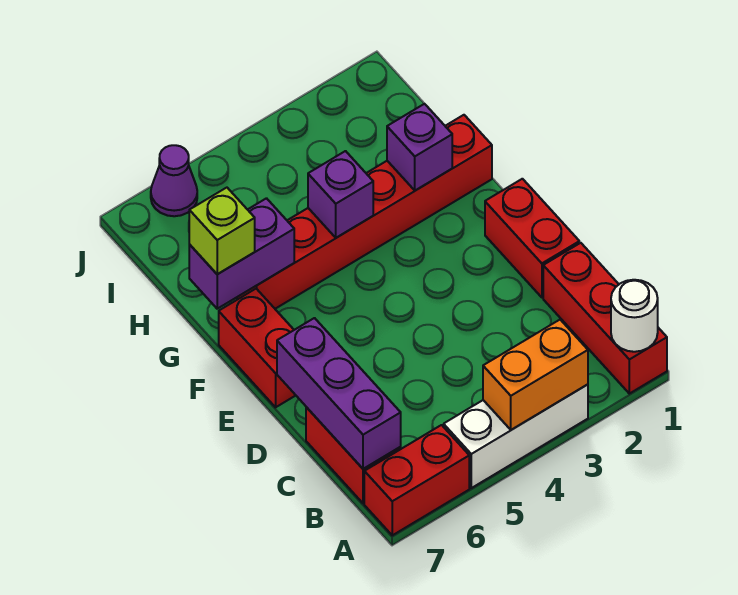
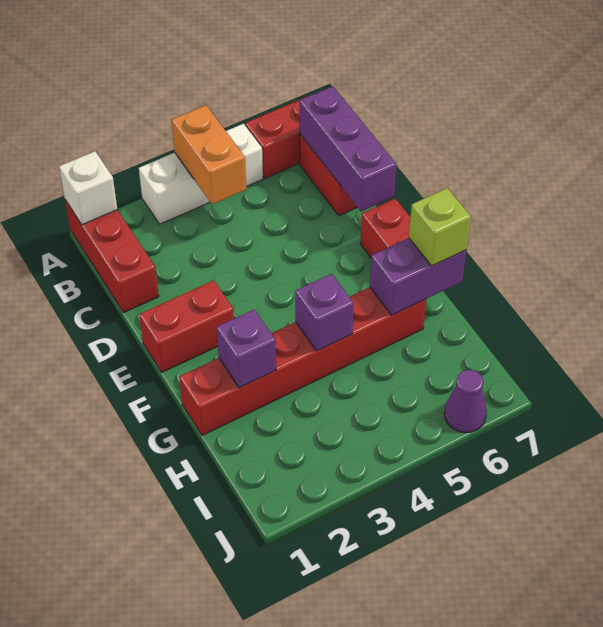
white round brick A1 level 2 -> white brick A1 level 2
orange brick A3:A4 level 2 -> orange brick A4:B4 level 2
red brick D1:E1 level 1 -> red brick E1:E2 level 1

